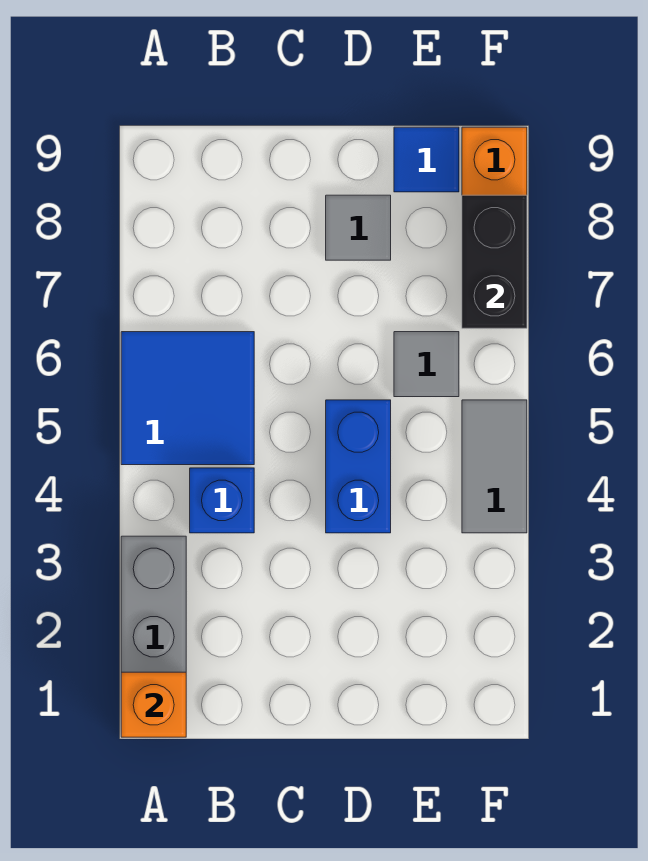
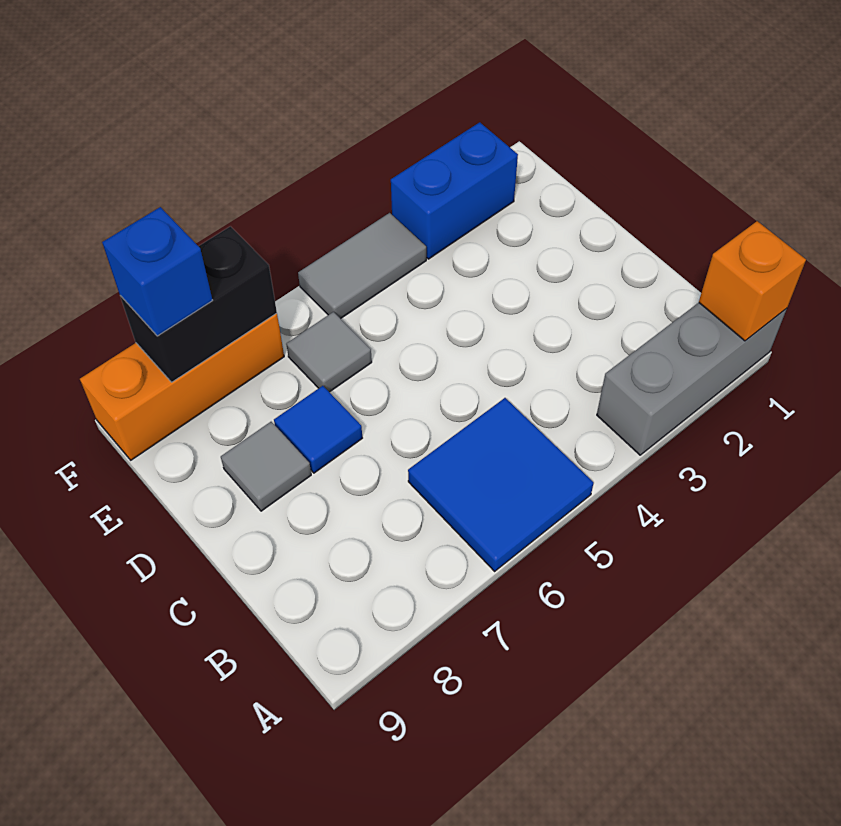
blue brick B4 level 1 -> blue brick F8 level 3
blue brick D4:D5 level 1 -> blue brick F2:F3 level 1
blue tile E9 level 1 -> blue tile D7 level 1

